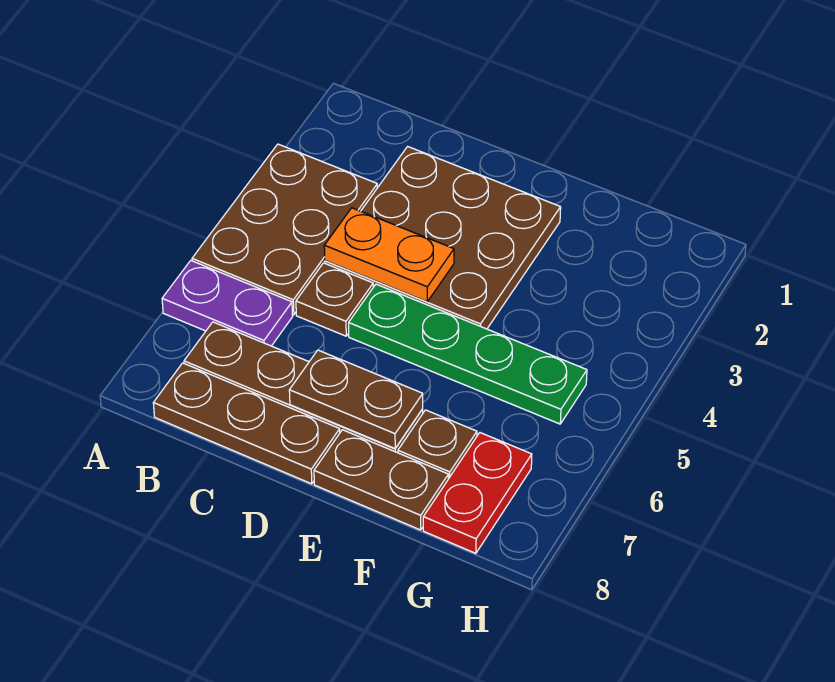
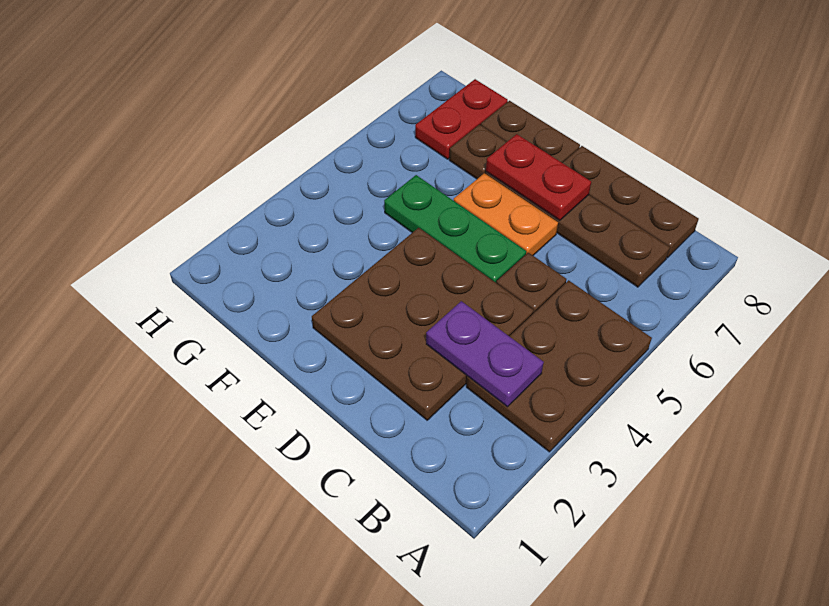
purple plate A6:B6 level 1 -> purple plate B3:C3 level 2
orange plate C4:D4 level 2 -> orange plate D6:E6 level 1
green plate D5:G5 level 1 -> green plate D5:F5 level 1
brown plate D7:E7 level 2 -> red plate D7:E7 level 2

